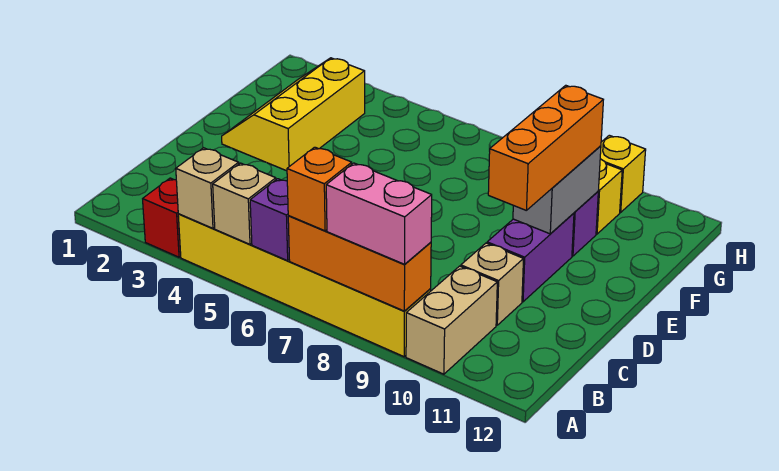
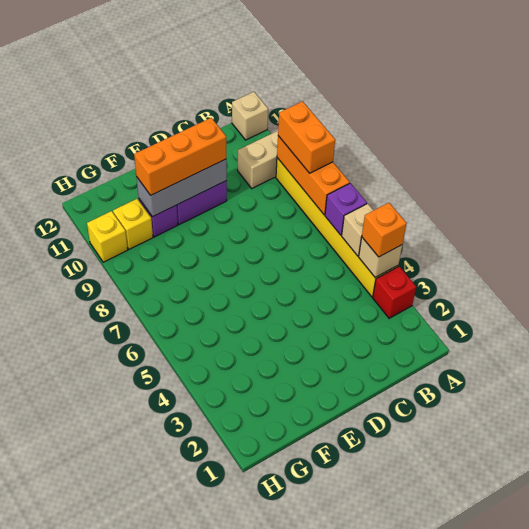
orange brick A7 level 3 -> orange brick A4 level 3
pink brick A8:A9 level 3 -> orange brick A8:A9 level 3
tan brick C10 level 1 -> tan brick A12 level 1
yellow slope E2:G3 level 1 top 3 -> none
grey brick E10:F10 level 2 -> grey brick D10:F10 level 2

